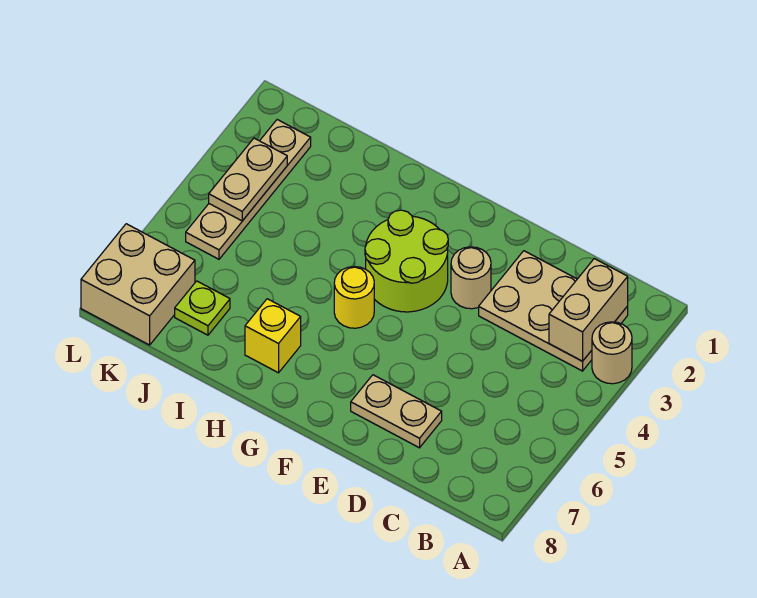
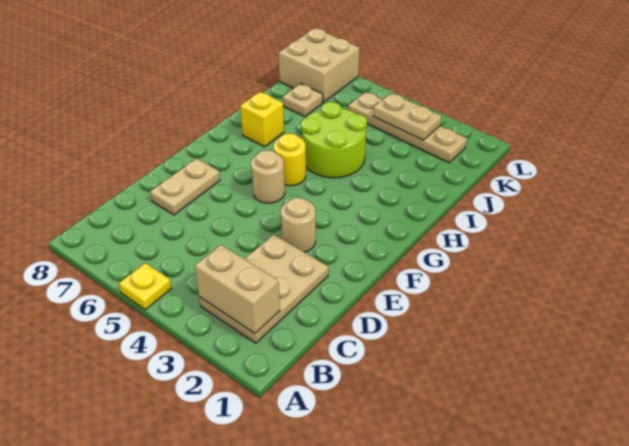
tan round brick A3 level 1 -> tan round brick F5 level 1
none -> yellow plate A5 level 1
lime round brick F3:G4 level 1 -> lime round brick H4:I5 level 1
lime plate J7 level 1 -> tan plate J7 level 1

